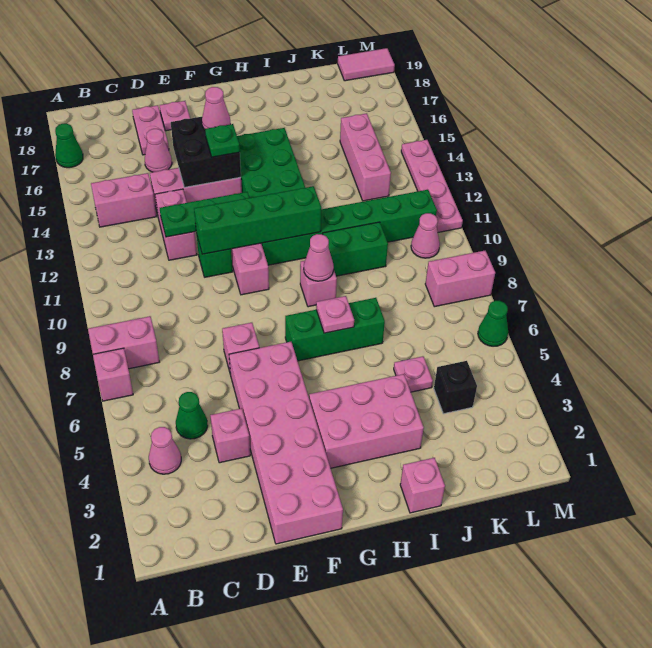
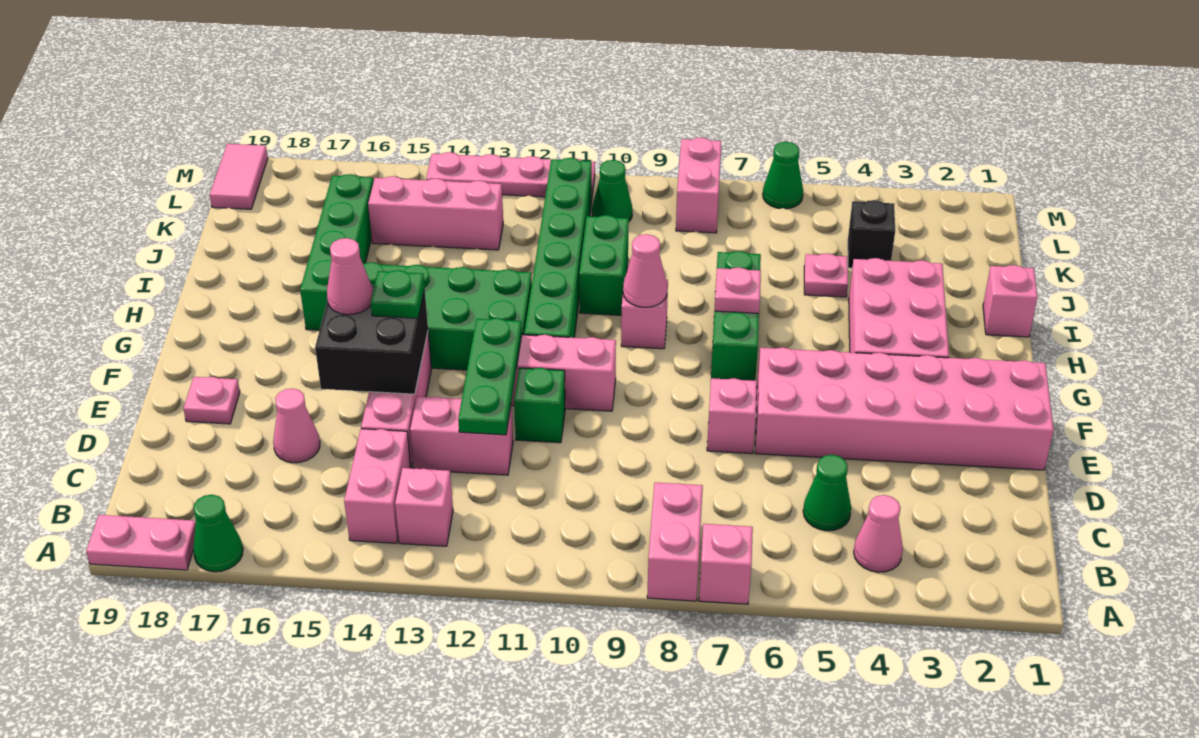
pink brick D4 level 1 -> pink brick B13 level 1
pink plate D17:D18 level 1 -> pink plate A18:A19 level 1
green brick E11:H11 level 2 -> green brick H16:K16 level 1
pink cone L10 level 1 -> green cone L10 level 1

